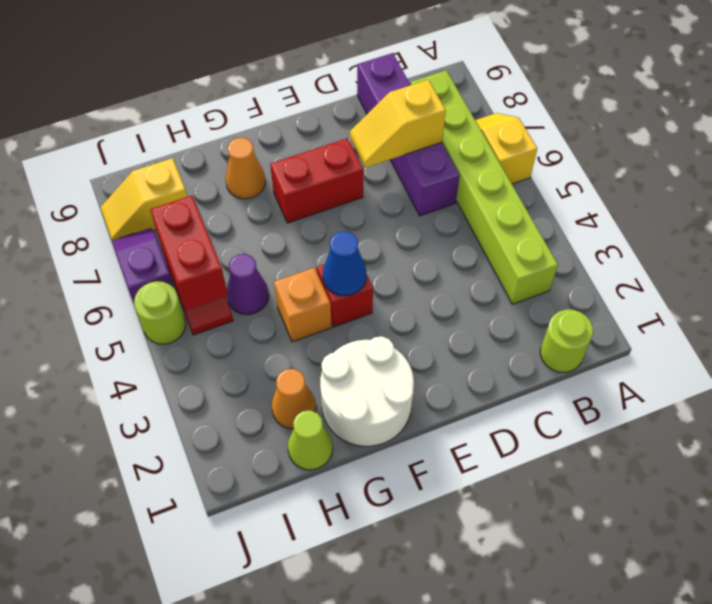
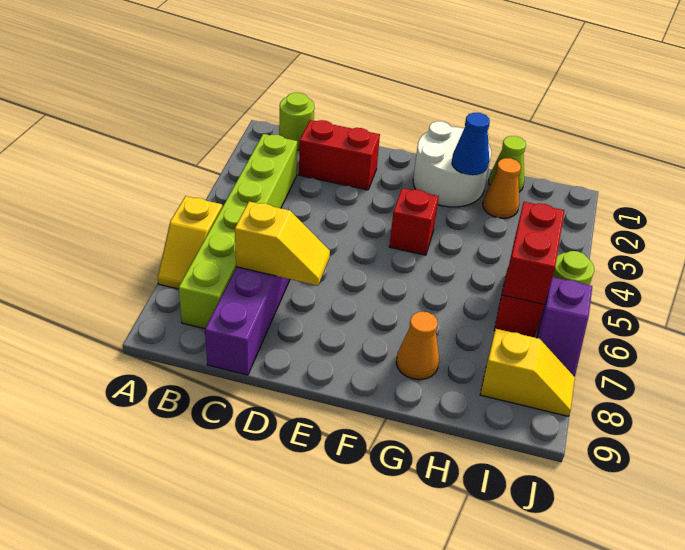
red brick E7:F7 level 1 -> red brick C2:D2 level 1
blue cone F4 level 2 -> blue cone G2 level 2
orange brick G4 level 1 -> none
purple cone H5 level 1 -> none

